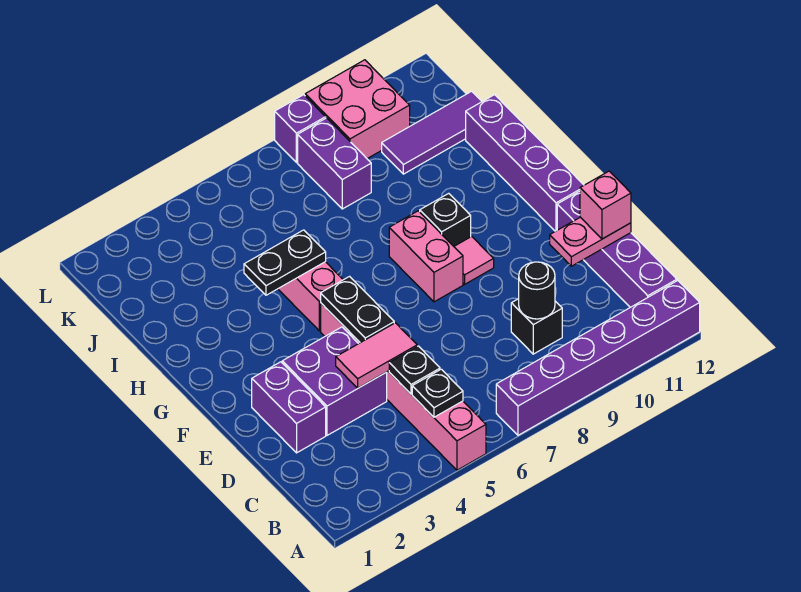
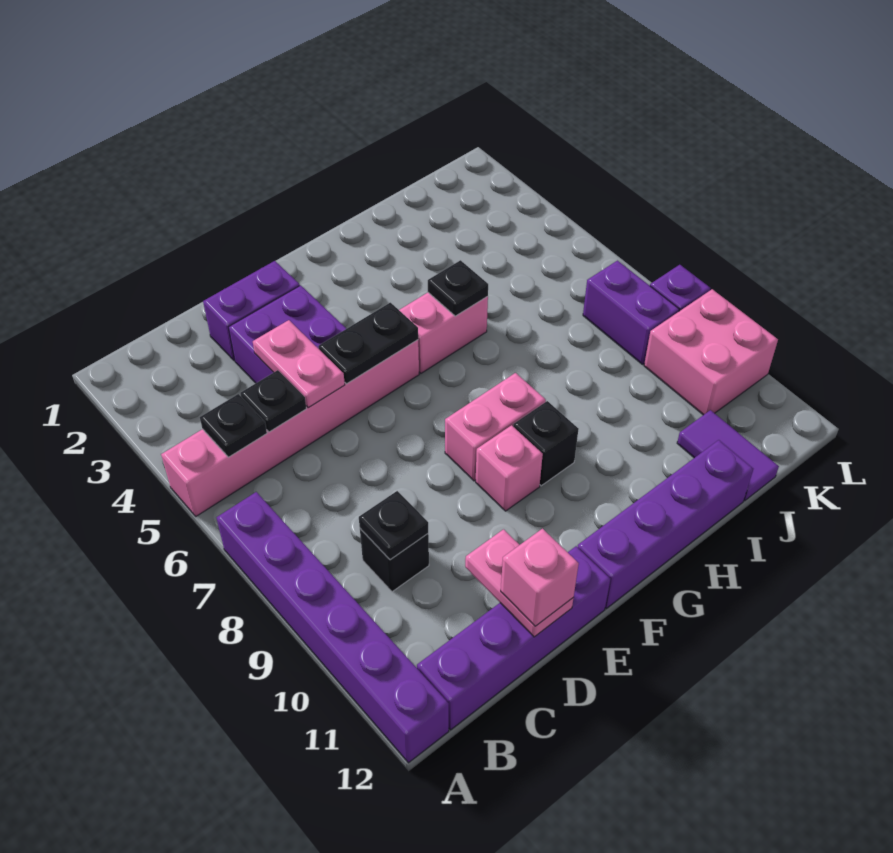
black round brick C9 level 2 -> black plate C9 level 2
pink tile D4:D5 level 2 -> pink plate D4:D5 level 2
pink tile F9 level 1 -> pink brick F9 level 1
black plate H4:H5 level 2 -> black plate H5 level 2
purple brick J8:K8 level 1 -> purple brick K7:K8 level 1
purple tile J10:J12 level 1 -> purple tile J11:J12 level 1

